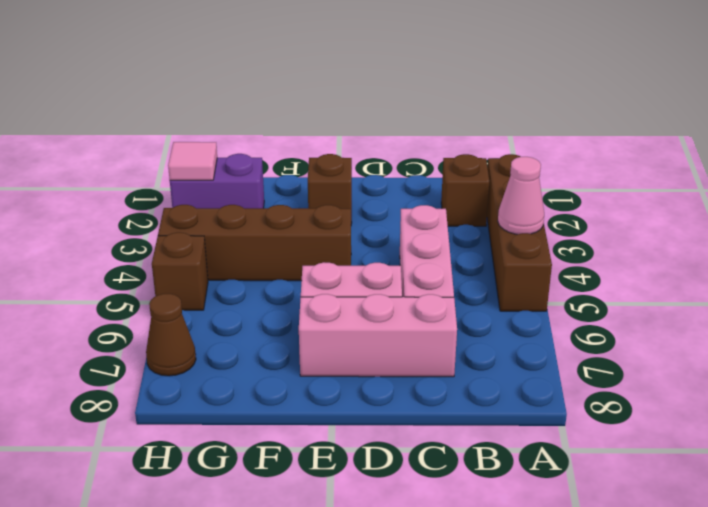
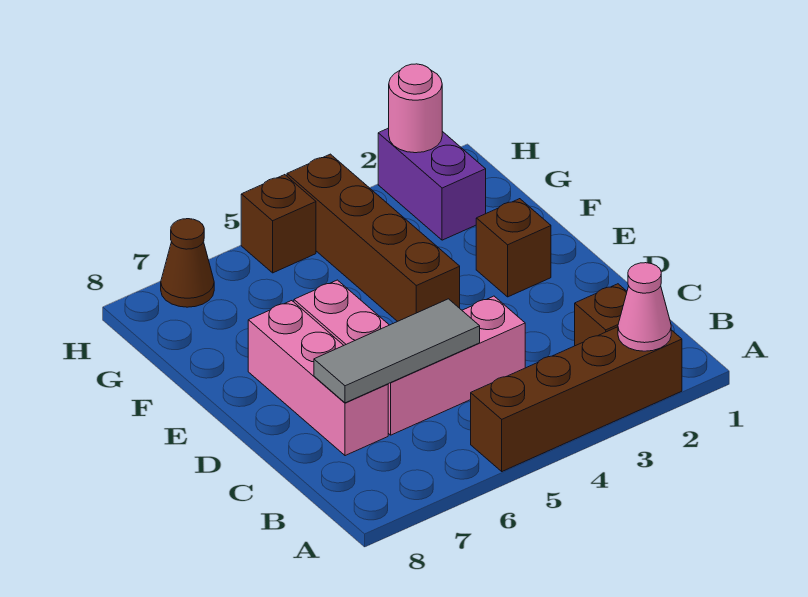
pink cone A4 level 2 -> pink cone A2 level 2
none -> grey tile C5:C7 level 2
pink tile H2 level 2 -> pink round brick H2 level 2

